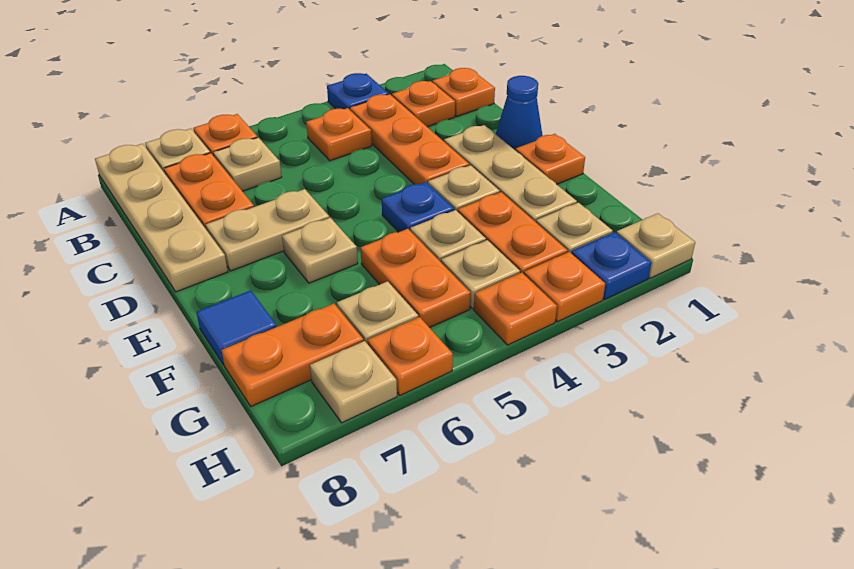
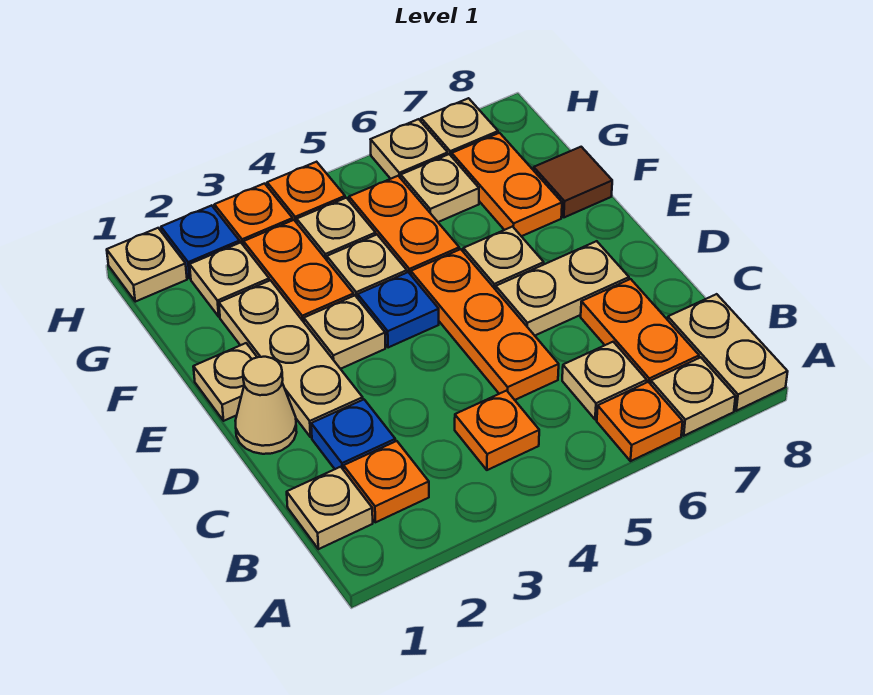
blue plate A3 level 1 -> blue plate C2 level 1
tan plate A8:D8 level 1 -> tan plate A8:B8 level 1
orange plate B1 level 1 -> tan plate B1 level 1
orange plate B3:D3 level 1 -> orange plate C5:E5 level 1
blue cone D1 level 1 -> tan cone D1 level 1
orange plate E1 level 1 -> tan plate E1 level 1
blue tile F8 level 1 -> brown tile F8 level 1
orange plate G7:G8 level 1 -> orange plate F7:G7 level 1
orange plate H6 level 1 -> tan plate H6 level 1

